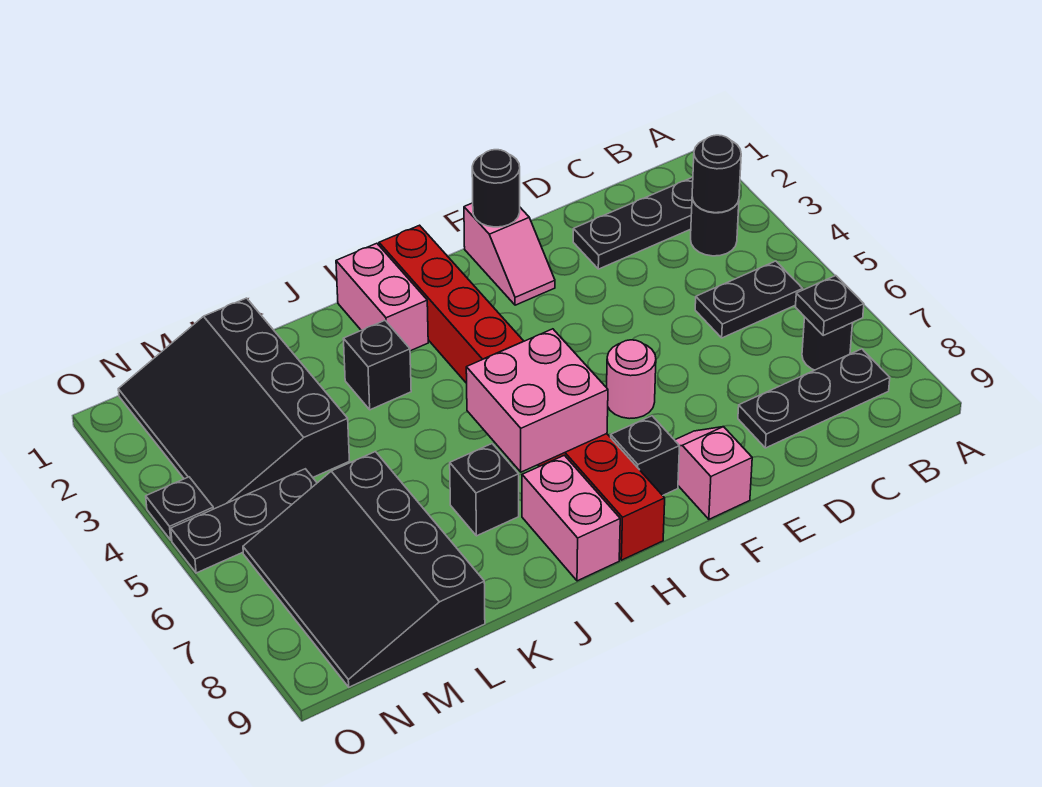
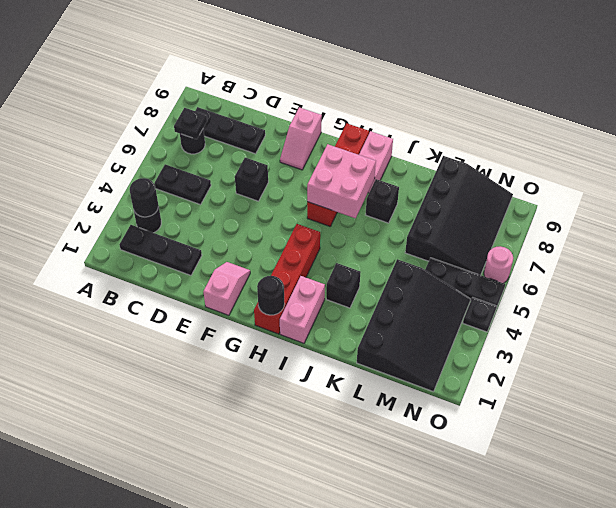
black round brick F1 level 2 -> black round brick H1 level 2
pink round brick F6 level 1 -> pink round brick O6 level 1
black brick G8 level 1 -> black brick E6 level 1

